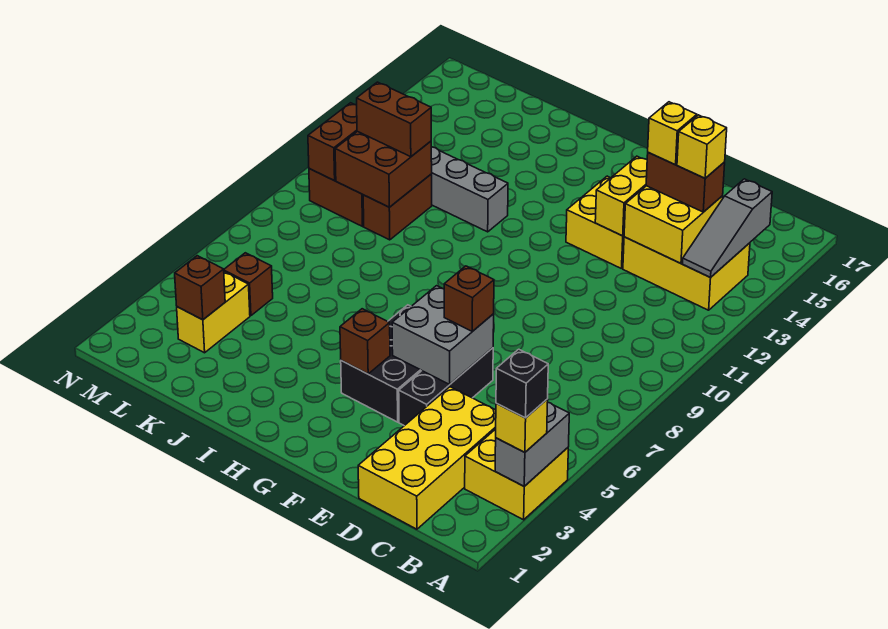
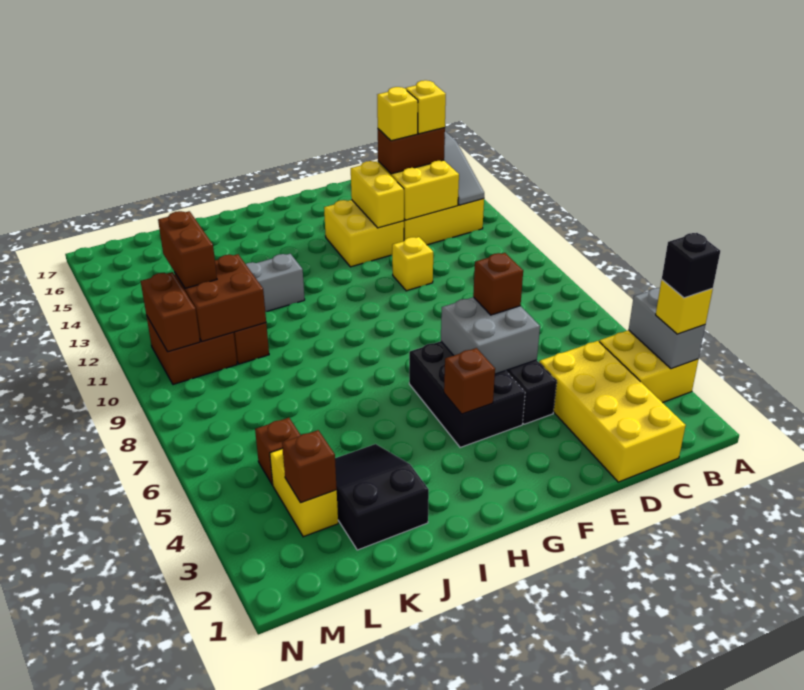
none -> yellow brick E11 level 1
none -> black slope J2:K4 level 1 top 2
brown brick K11:L11 level 3 -> brown brick L11:L12 level 3

